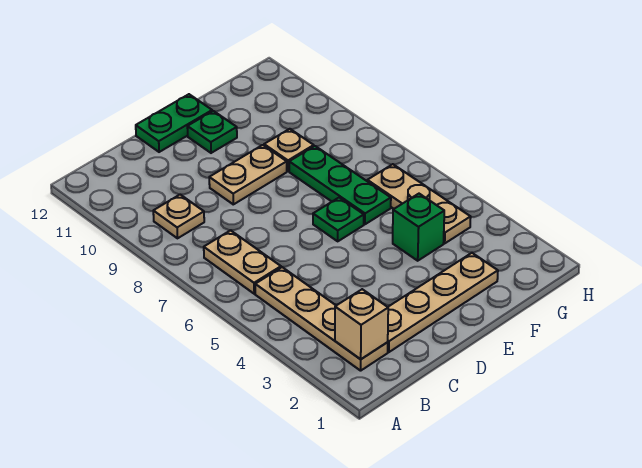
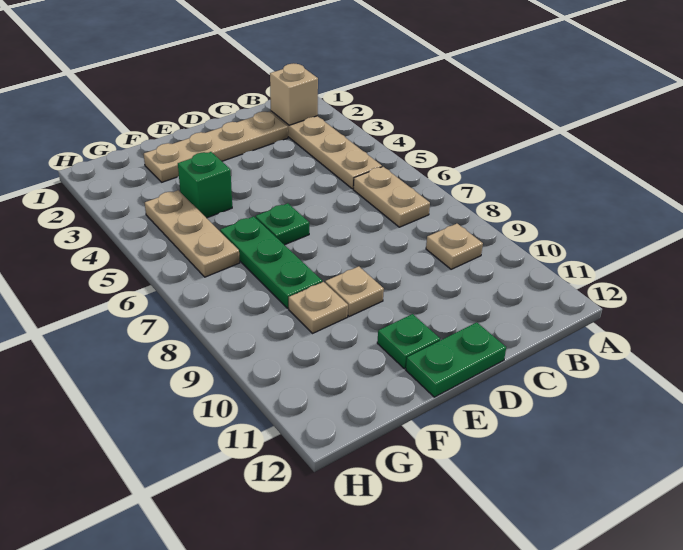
tan plate D9:E9 level 1 -> tan plate E9 level 1

